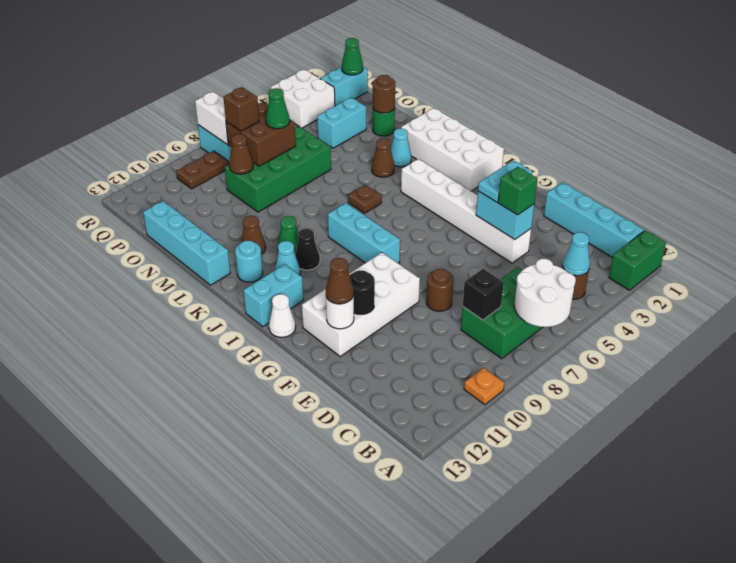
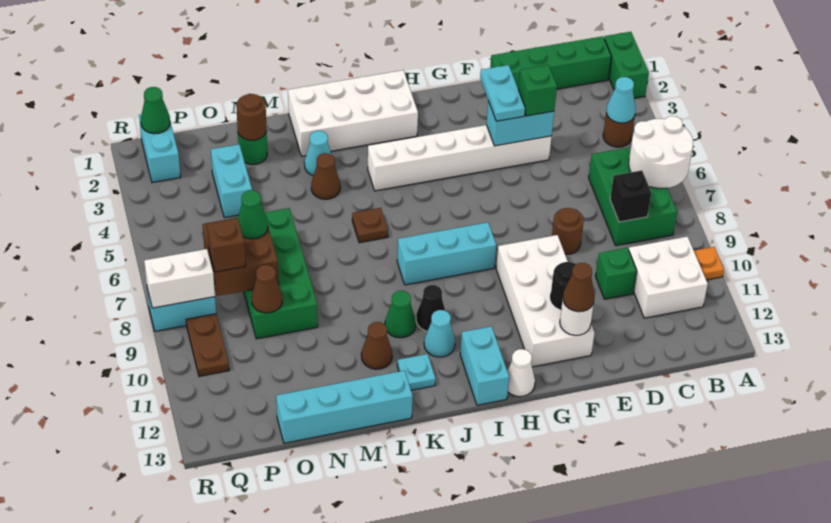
cyan brick B1:E1 level 1 -> green brick B1:E1 level 1
none -> green brick D10 level 1
cyan round brick K12 level 1 -> cyan plate K12 level 1
white brick Q3:R4 level 1 -> white brick B10:C11 level 1

